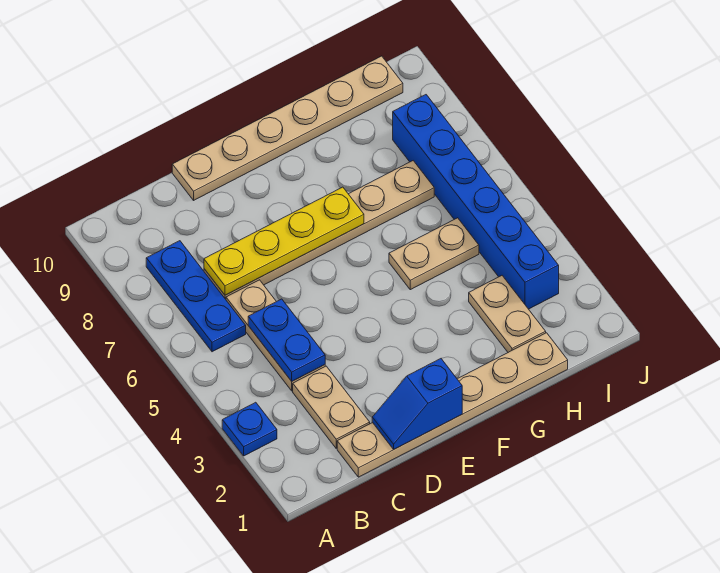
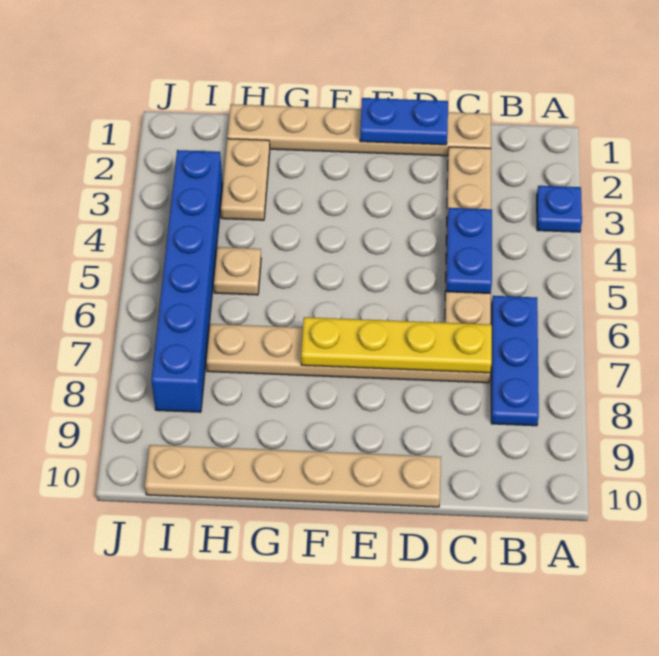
blue slope D1:E1 level 2 top E -> blue plate D1:E1 level 2
tan plate G5:H5 level 1 -> tan plate H5 level 1

